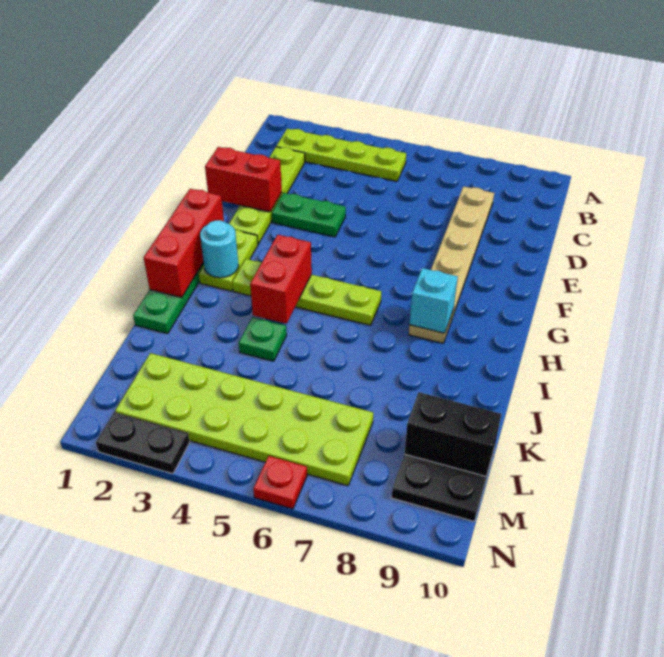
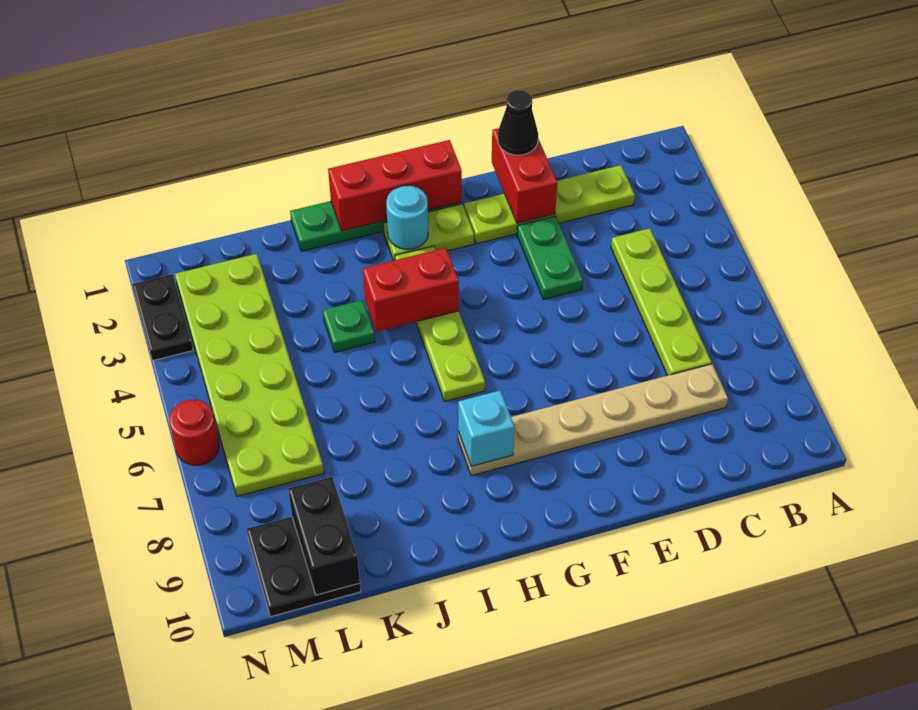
lime plate B2:B5 level 1 -> lime plate C4:C7 level 1
none -> black cone E1 level 3
red plate N6 level 1 -> red round brick N6 level 1

